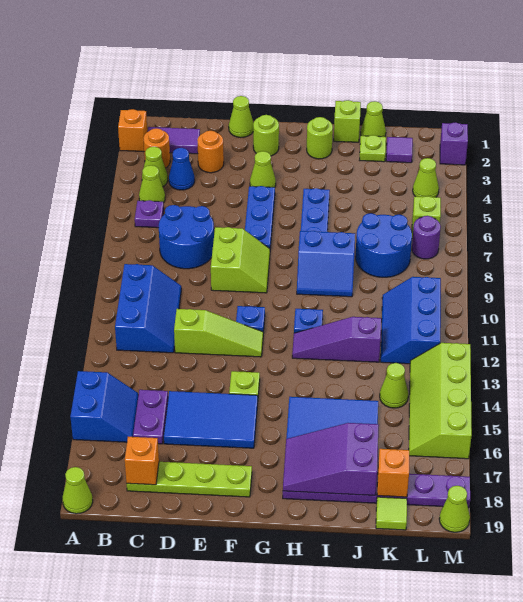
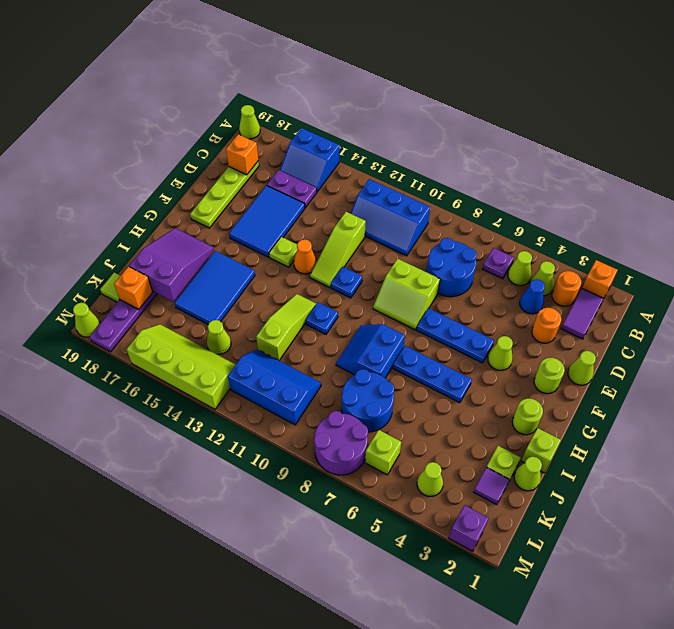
none -> orange cone F13 level 1
purple slope H12:J12 level 1 top J -> lime slope H12:J12 level 1 top J
purple round brick L7 level 1 -> purple round brick L7:M8 level 1

